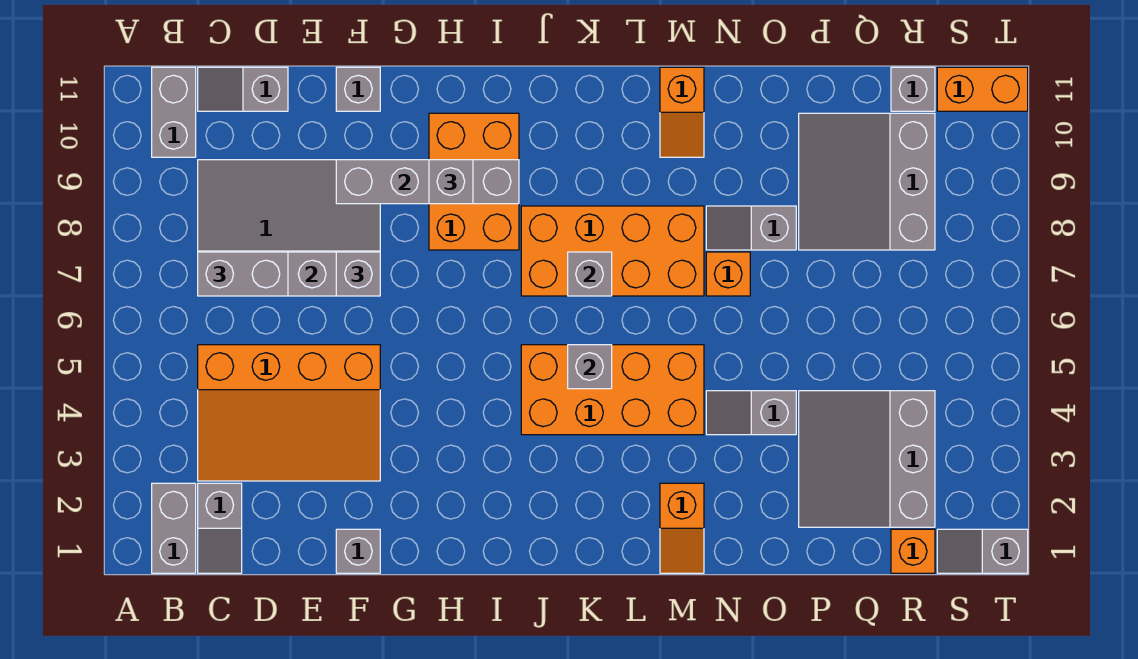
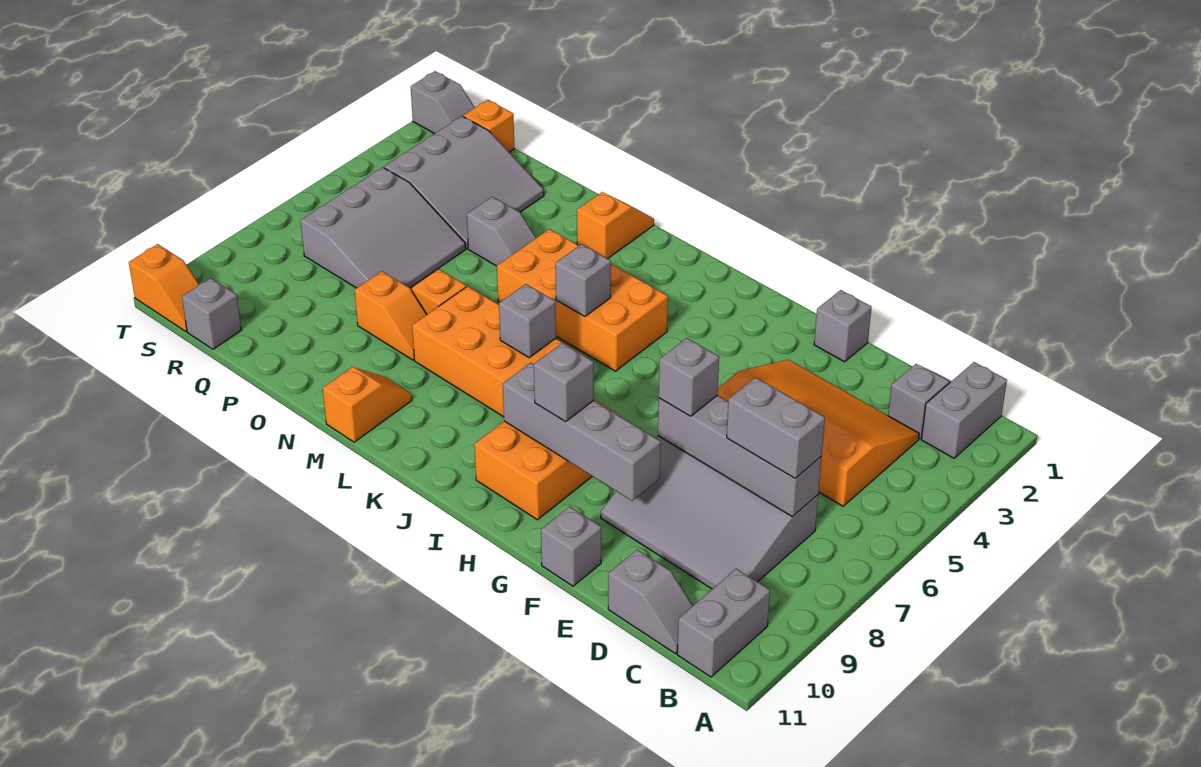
grey slope N8:O8 level 1 top O -> orange slope N8:O8 level 1 top O
grey slope P8:R10 level 1 top R -> grey slope P5:R7 level 1 top R
orange brick S11:T11 level 1 -> orange slope S11:T11 level 1 top T

